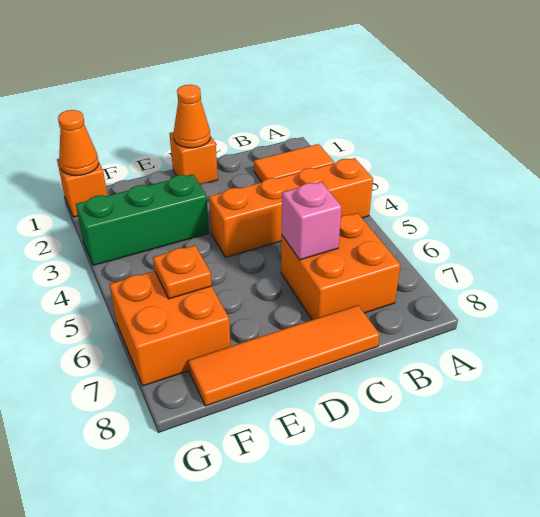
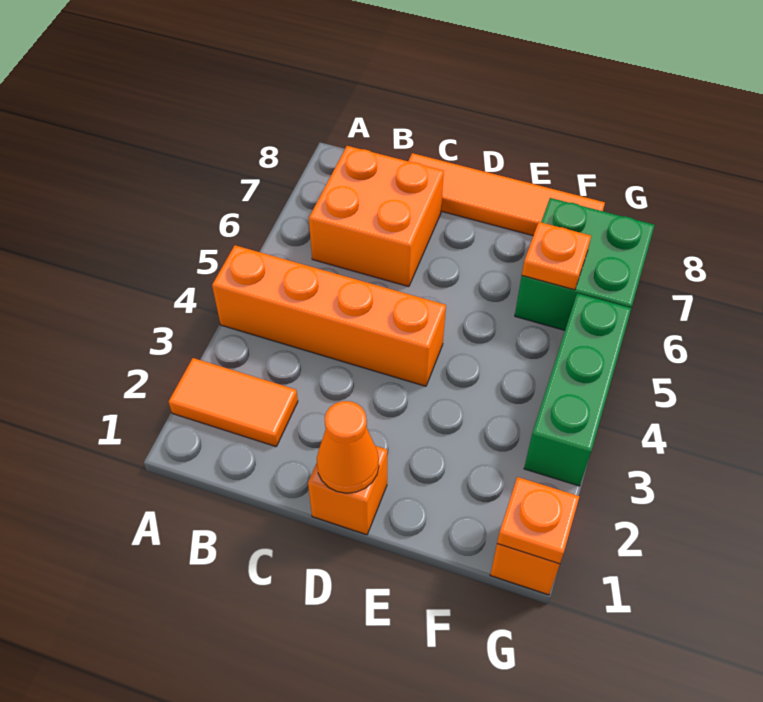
pink brick C6 level 2 -> none
green brick E3:G3 level 1 -> green brick G3:G5 level 1
orange brick F6:G7 level 1 -> green brick F6:G7 level 1
orange cone G1 level 2 -> orange plate G1 level 2

